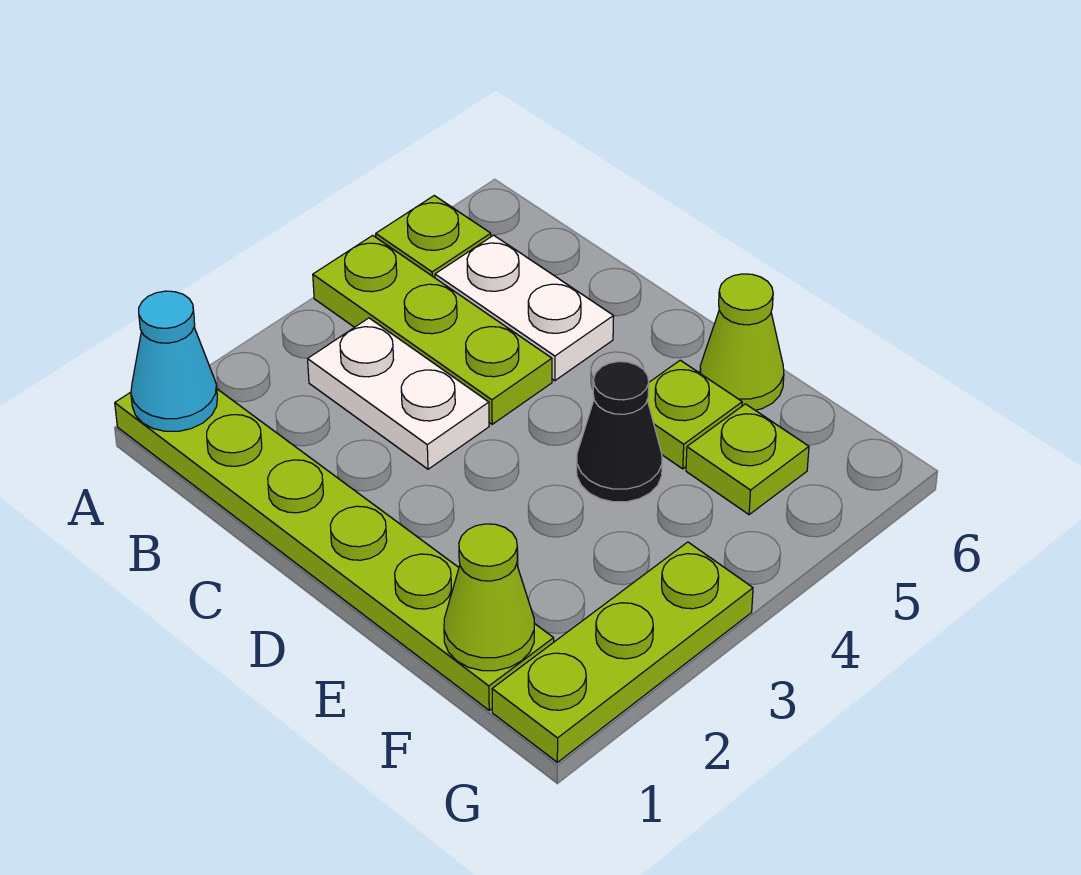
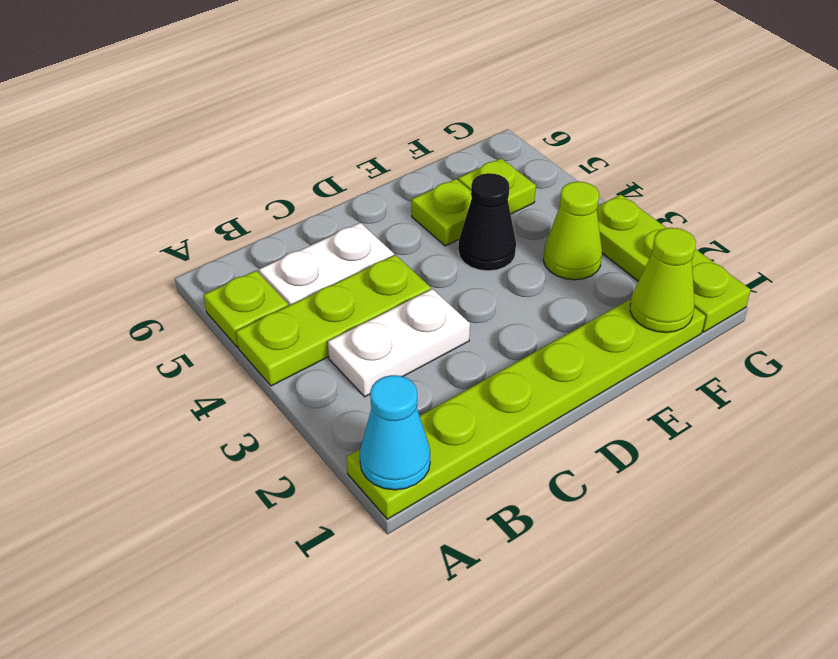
lime cone E6 level 1 -> lime cone F3 level 1

